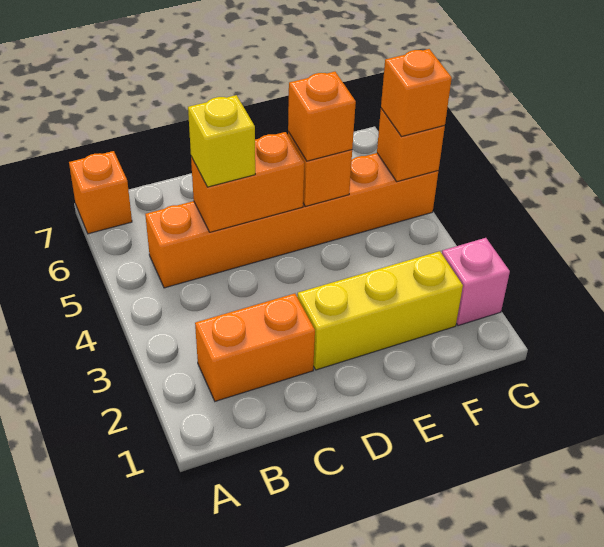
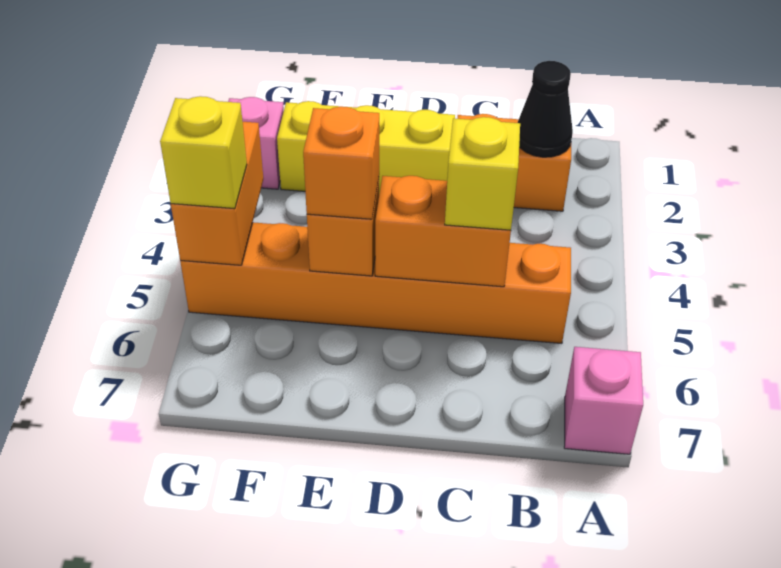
orange brick A7 level 1 -> pink brick A7 level 1
none -> black cone B2 level 2
orange brick G5 level 2 -> orange brick G4:G5 level 2
orange brick G5 level 3 -> yellow brick G5 level 3

